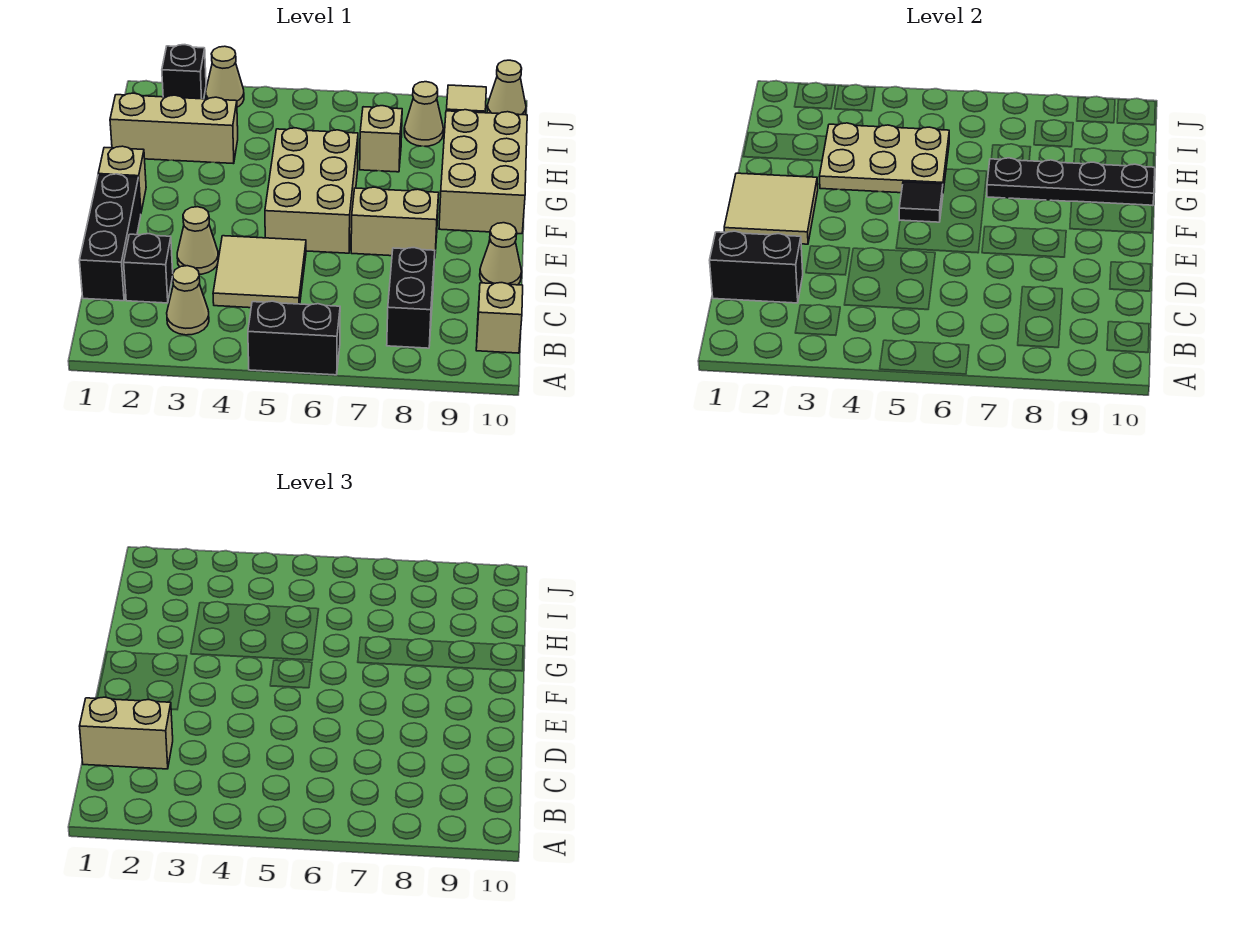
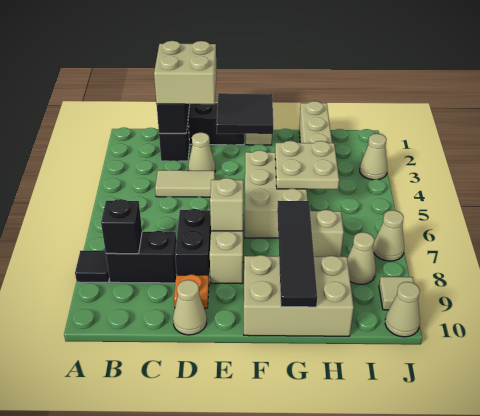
black brick A5:A6 level 1 -> black brick D7:D8 level 1
tan cone B3 level 1 -> tan cone J7 level 1
tan brick B10 level 1 -> tan brick E7 level 2
tan brick C1:C2 level 3 -> tan brick C1:D2 level 3
tan tile C4:D5 level 1 -> tan tile C4:D4 level 1
none -> orange plate D9 level 1
tan tile E1:F2 level 2 -> black tile E1:F2 level 2
tan brick E5:G6 level 1 -> tan brick F4:G6 level 1
black tile F5 level 2 -> black tile A8 level 1
tan plate G3:H5 level 2 -> tan plate G4:H5 level 2
black plate G7:G10 level 2 -> black tile G7:G10 level 2
black brick J2 level 1 -> black brick B8 level 2

